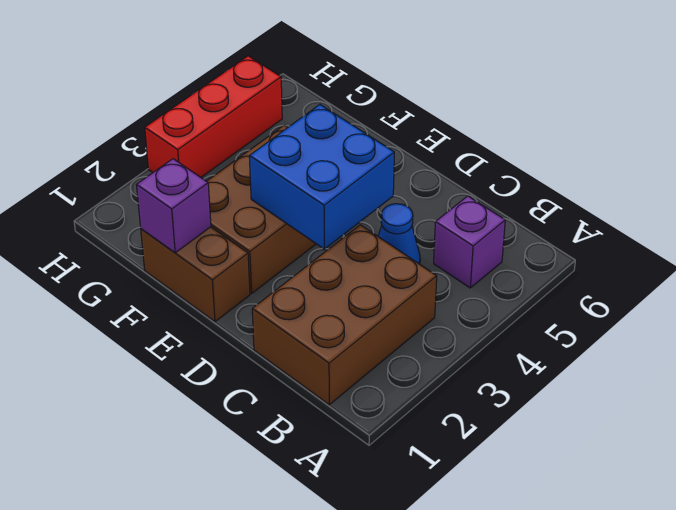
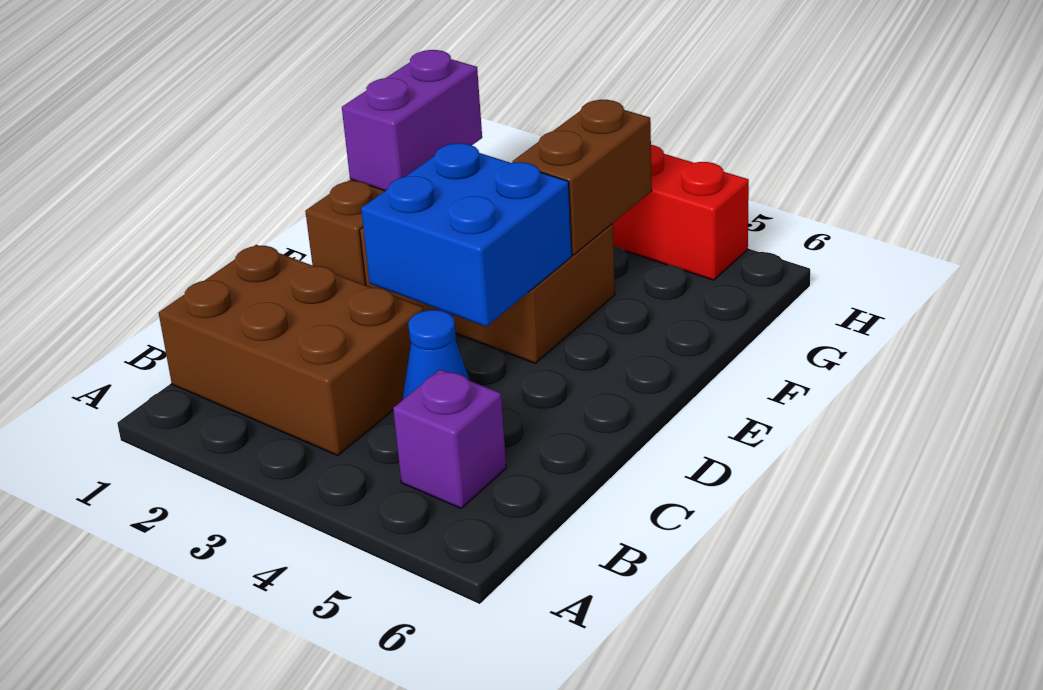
purple brick F1 level 2 -> purple brick F1:G1 level 2
none -> brown brick F4:G4 level 2

